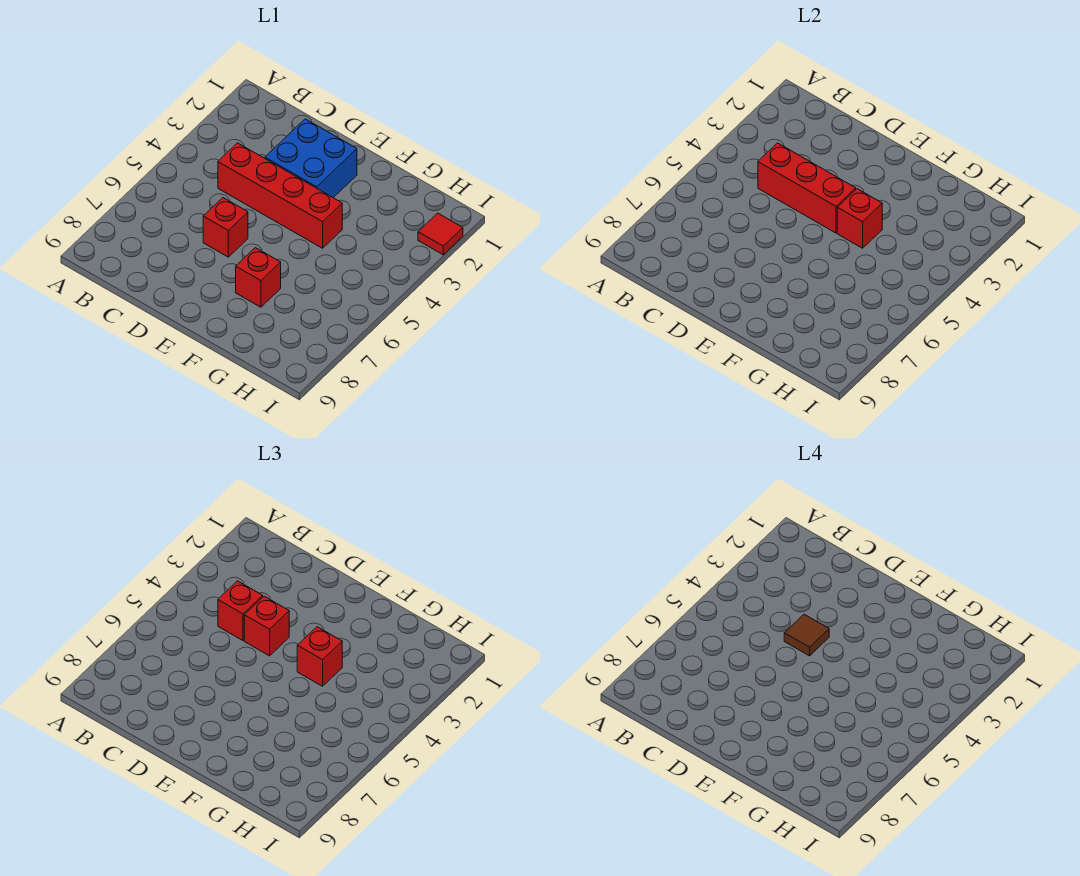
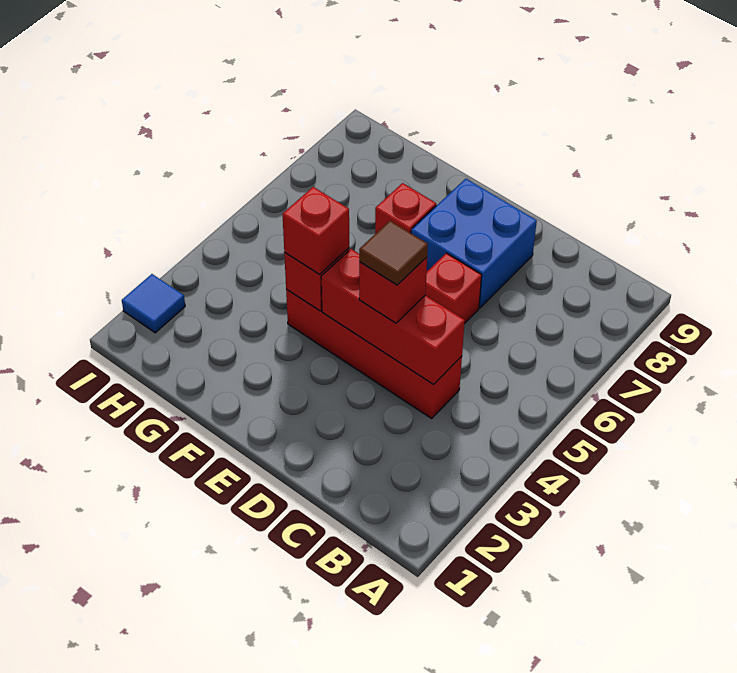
red brick C4 level 3 -> none
blue brick D2:E3 level 1 -> blue brick D7:E8 level 1
red tile I2 level 1 -> blue tile I2 level 1

